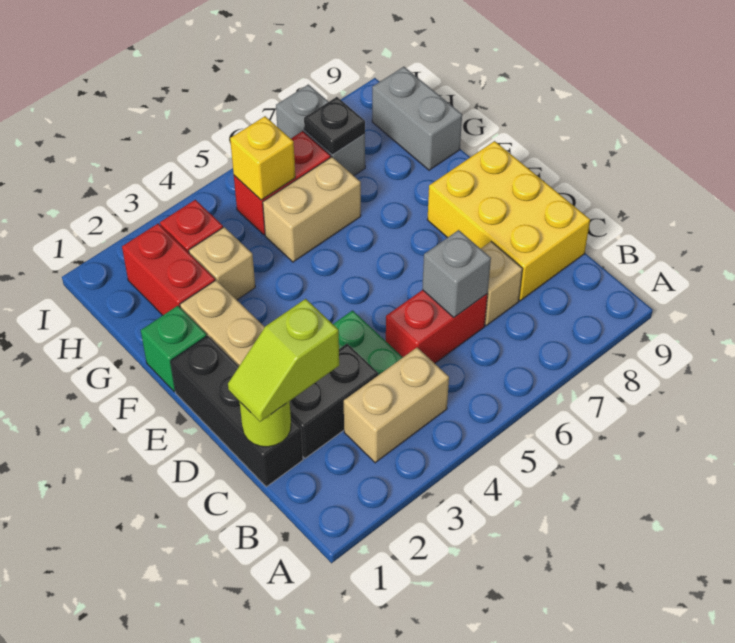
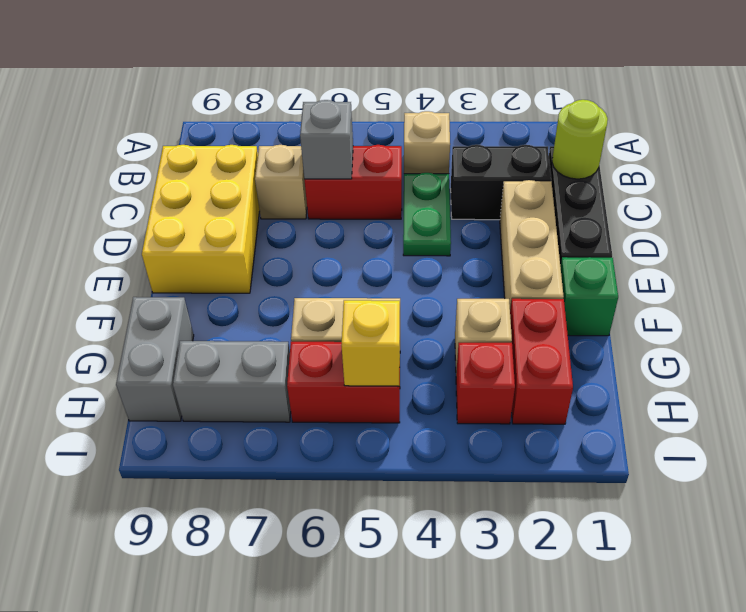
tan brick B3:B4 level 1 -> tan brick B4 level 1
lime slope C1:C2 level 3 top 2 -> none
grey brick H7:I7 level 1 -> grey brick H7:H8 level 1
black plate H7 level 2 -> none

